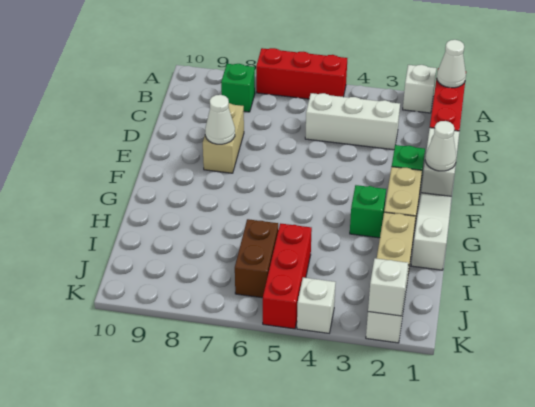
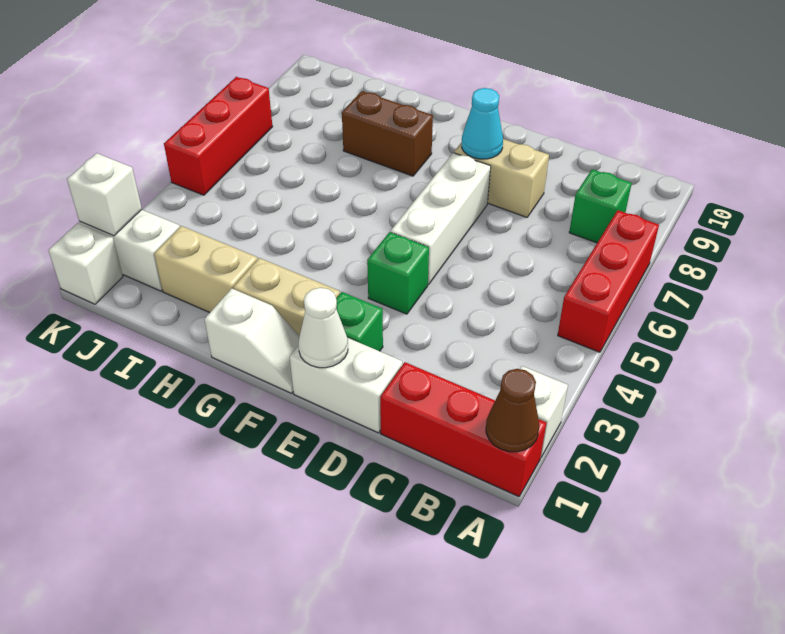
white cone A1 level 2 -> brown cone A1 level 2
white brick C3:C5 level 1 -> white brick E5:E7 level 1
white cone E8 level 2 -> cyan cone E8 level 2
white slope F1:H1 level 1 top H -> white slope F1:G1 level 1 top G
green brick G3 level 1 -> green brick E4 level 1
red brick I5:K5 level 1 -> red brick K5:K7 level 1
brown brick I6:J6 level 1 -> brown brick G8:H8 level 1
white brick K4 level 1 -> white brick K1 level 1

